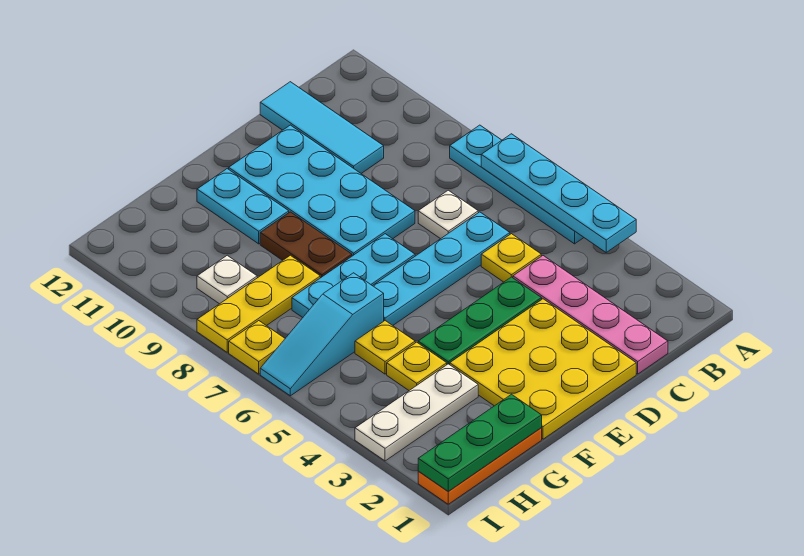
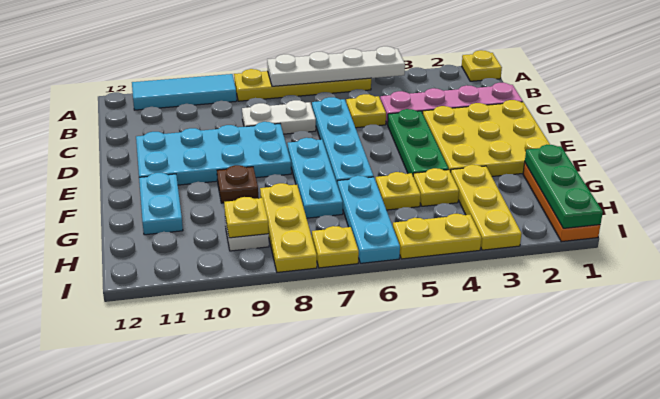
none -> yellow plate A1 level 1
cyan plate A4:A7 level 2 -> white plate A4:A7 level 2
cyan plate A5:A8 level 1 -> yellow plate A5:A8 level 1
white plate C7 level 1 -> white plate C7:C8 level 1
cyan tile C10:C12 level 1 -> cyan tile A9:A11 level 1
brown plate F8:F9 level 1 -> brown plate F9 level 1
cyan plate F10:F11 level 1 -> cyan plate F11:G11 level 1
white plate G3:I3 level 1 -> yellow plate G3:I3 level 1
cyan slope G6:I6 level 1 top G -> cyan plate G6:I6 level 1
none -> yellow plate H9 level 2
none -> yellow plate I4:I5 level 1

